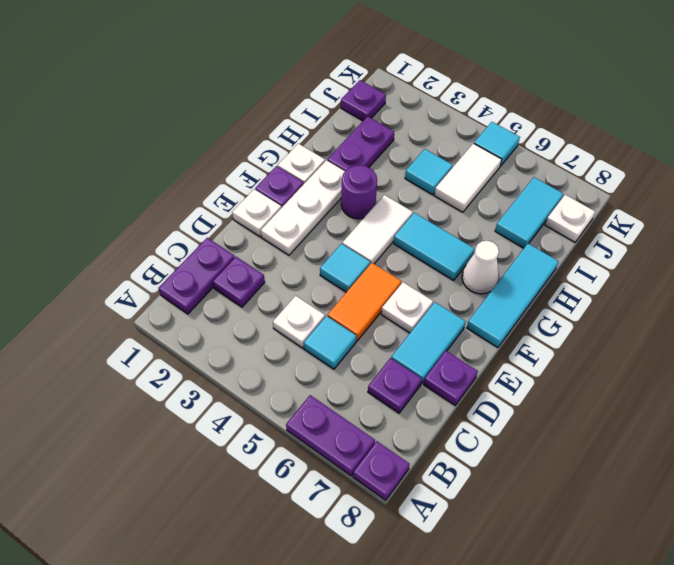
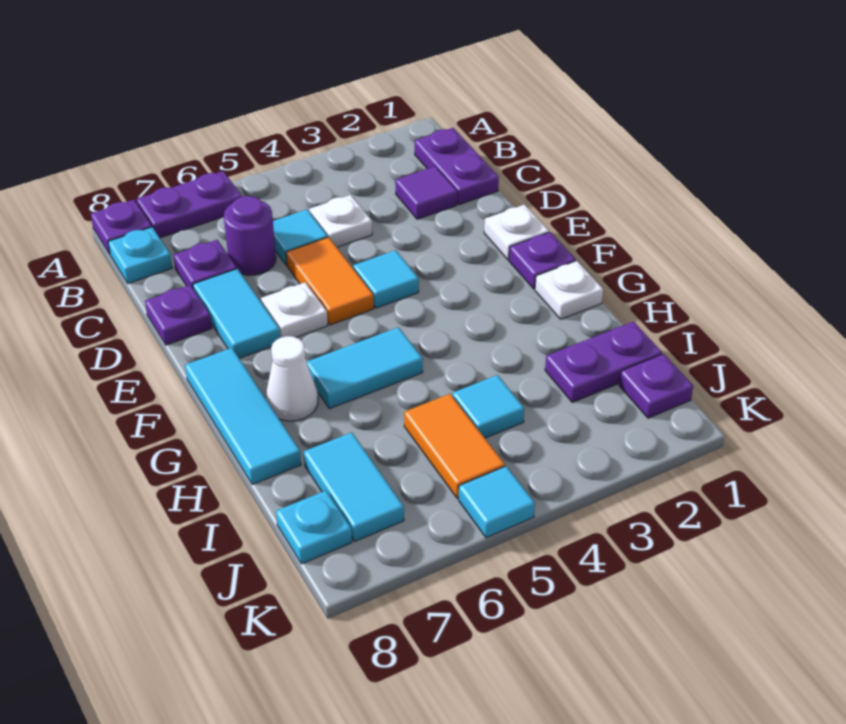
none -> cyan plate B8 level 1
purple plate C2 level 1 -> purple tile C2 level 1
white plate E2:G2 level 1 -> none
white tile F4:G4 level 1 -> none
purple round brick G3 level 1 -> purple round brick C6 level 1
purple plate H2:I2 level 1 -> purple plate I1:I2 level 1
white tile I5:J5 level 1 -> orange tile I5:J5 level 1
white plate J8 level 1 -> cyan plate J8 level 1

